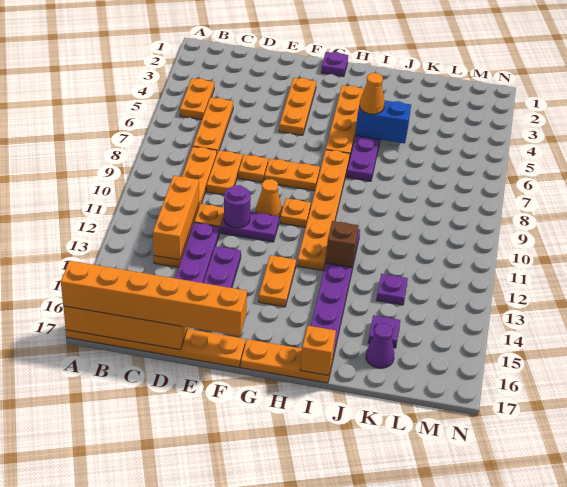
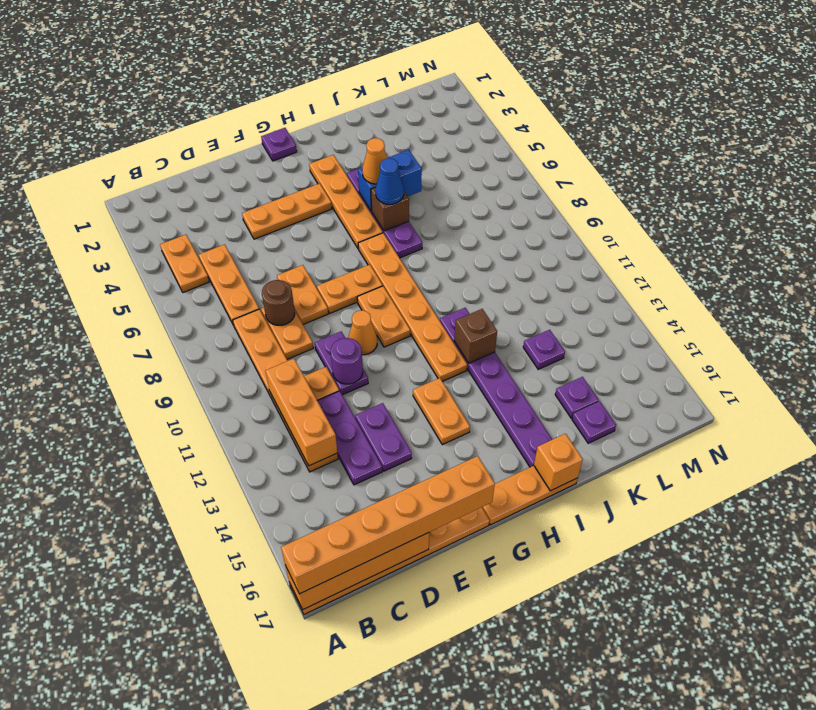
none -> brown round brick D8 level 2
orange plate E8 level 1 -> orange plate E7:E8 level 1
purple plate E11:F11 level 1 -> purple plate E10:E11 level 1
orange plate F3:F5 level 1 -> orange plate E4:G4 level 1
orange plate G10 level 1 -> orange plate G9:G10 level 1
none -> brown brick I6 level 2
none -> blue cone I6 level 3
purple cone K16 level 1 -> purple plate K16 level 1

